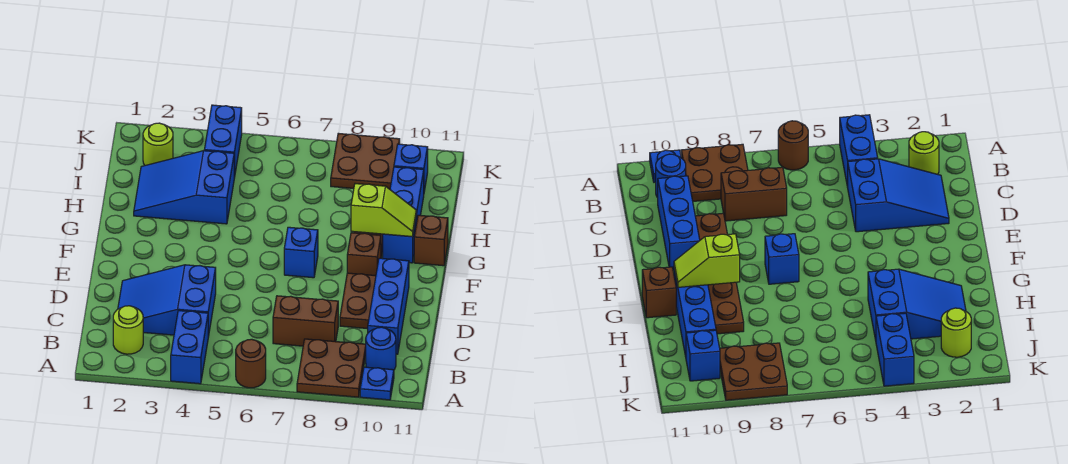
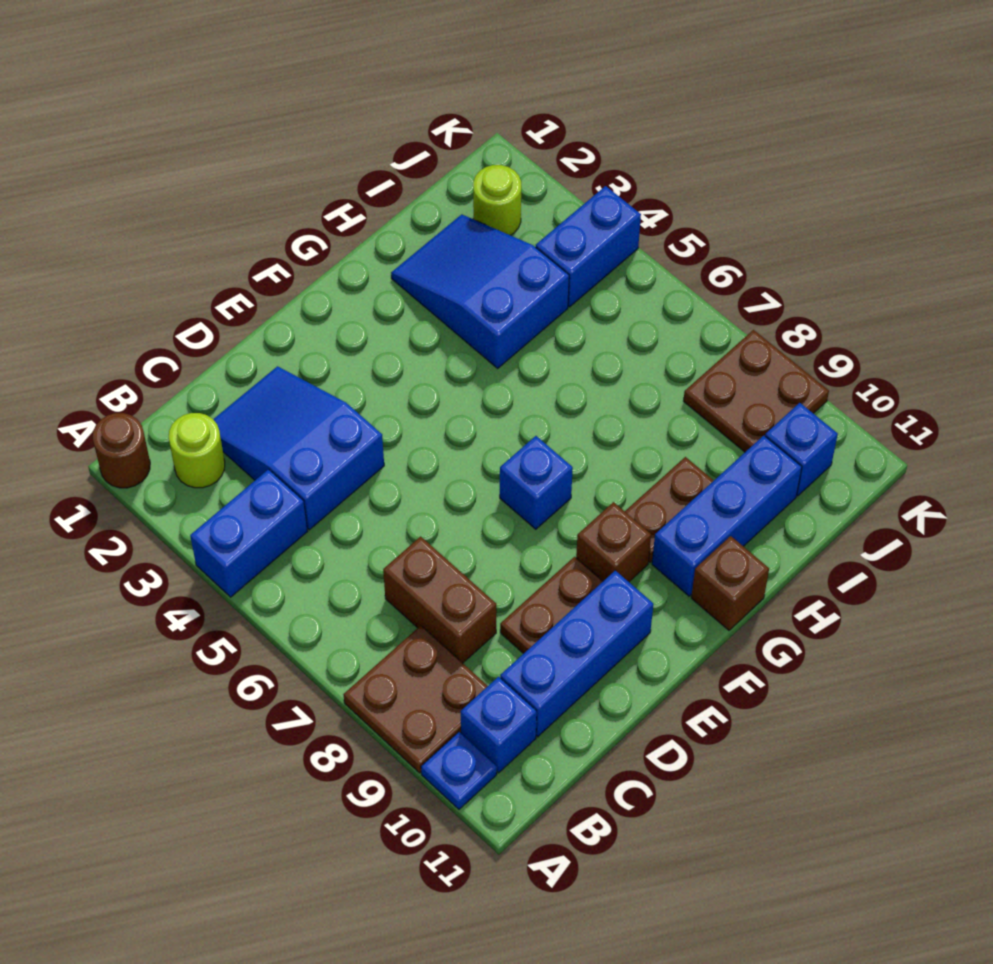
brown round brick A6 level 1 -> brown round brick A1 level 1
blue round brick B10 level 1 -> blue brick B10 level 1
lime slope G9:G10 level 2 top 9 -> none

